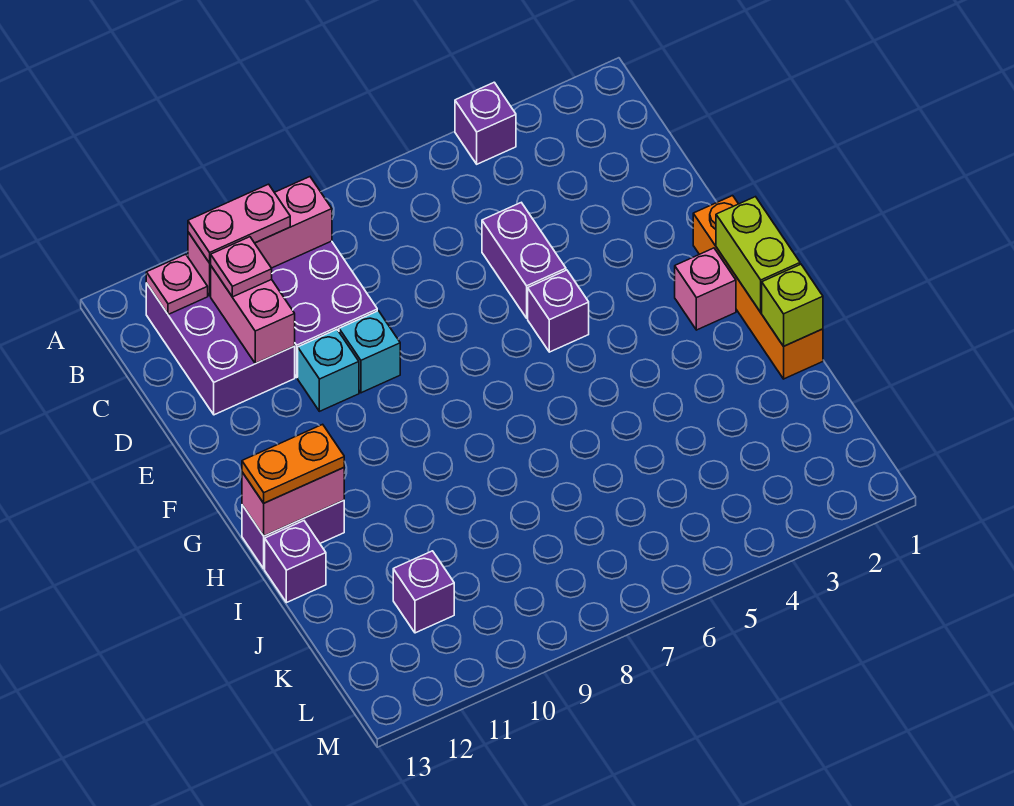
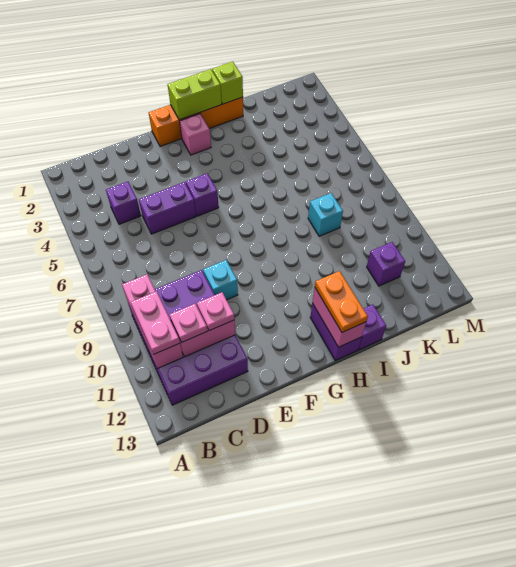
purple brick A4 level 1 -> purple brick C4 level 1
pink plate B12 level 2 -> pink plate D11 level 3
cyan brick E10 level 1 -> cyan brick J8 level 1

